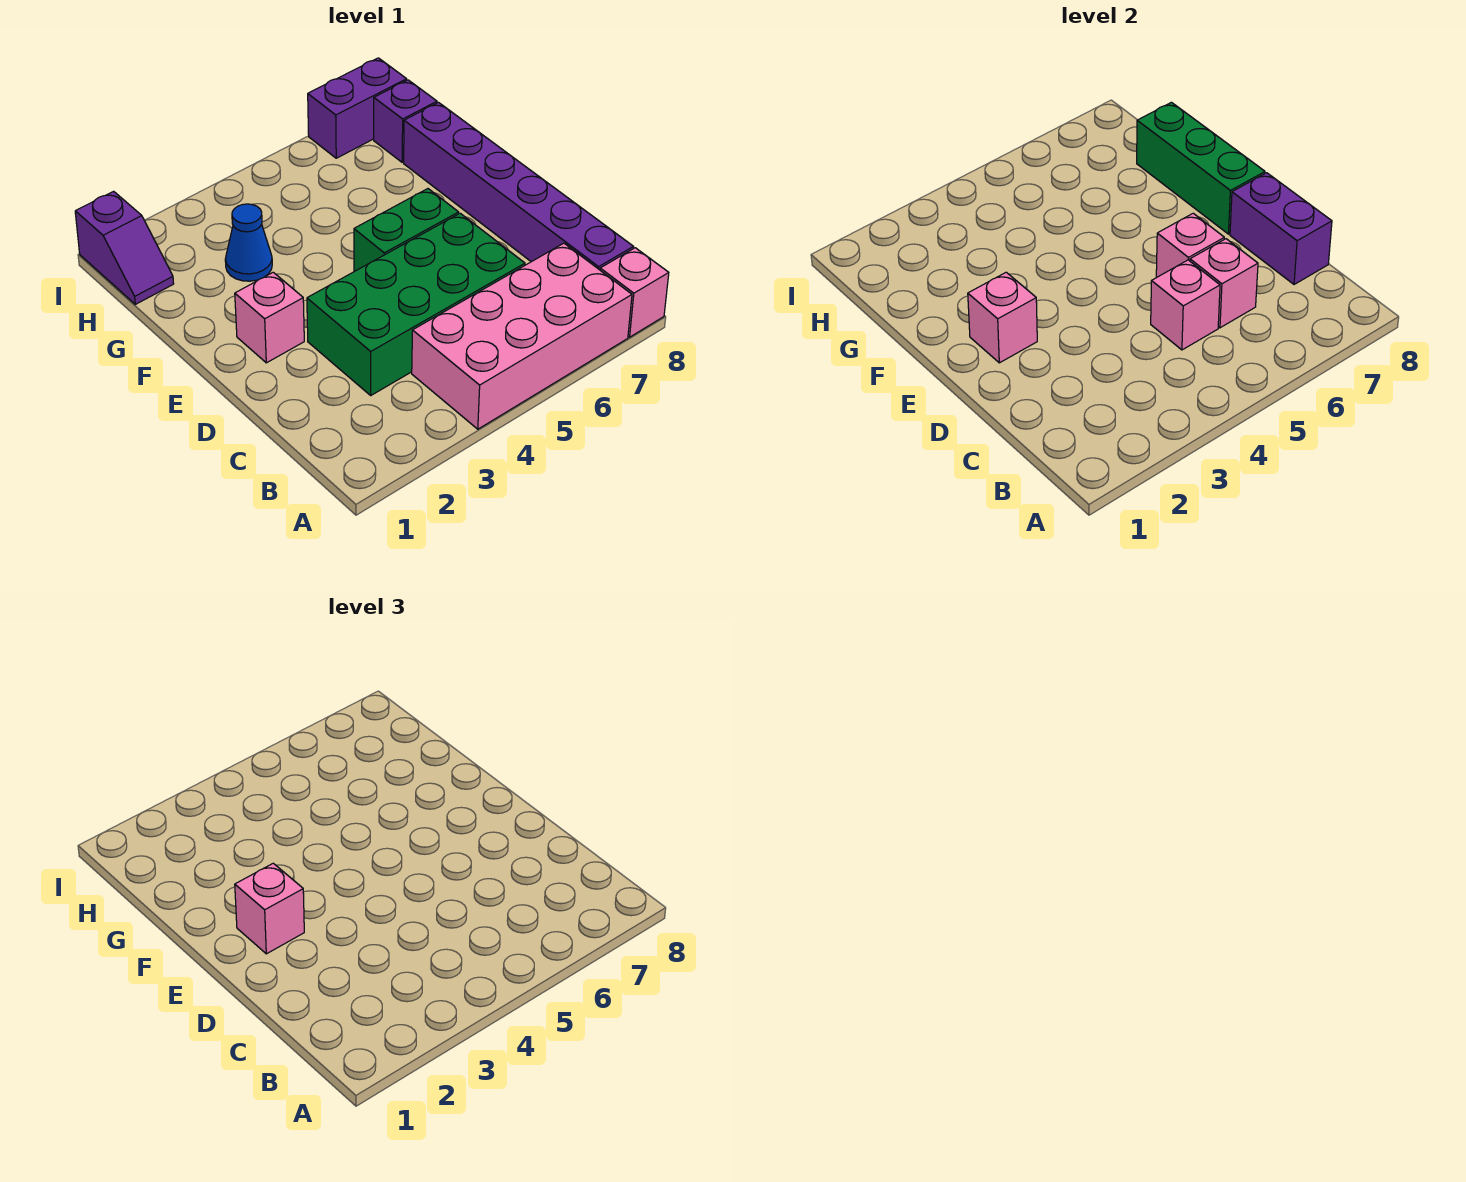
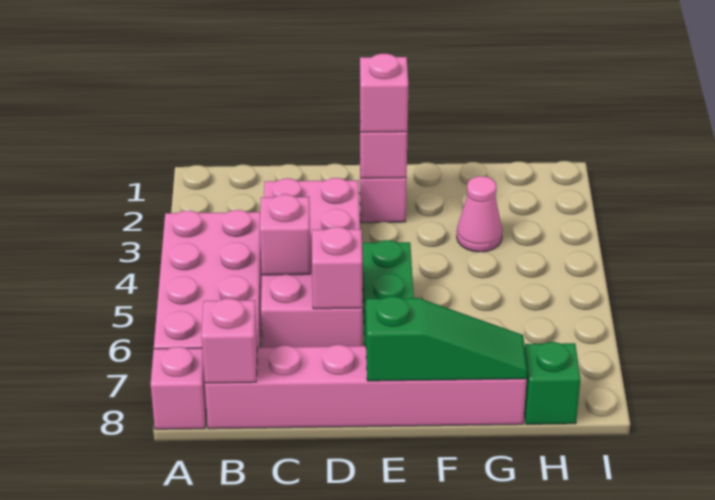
purple brick B8:G8 level 1 -> pink brick B8:G8 level 1
green brick C3:D6 level 1 -> pink brick C3:D6 level 1
pink brick C6 level 2 -> pink brick B8 level 2
purple brick C8:D8 level 2 -> none
green brick E8:G8 level 2 -> green slope E8:G8 level 2 top E
blue cone G3 level 1 -> pink cone G3 level 1
purple slope H1:I1 level 1 top I -> none
purple brick H8 level 1 -> green brick H8 level 1
purple brick I7:I8 level 1 -> none

